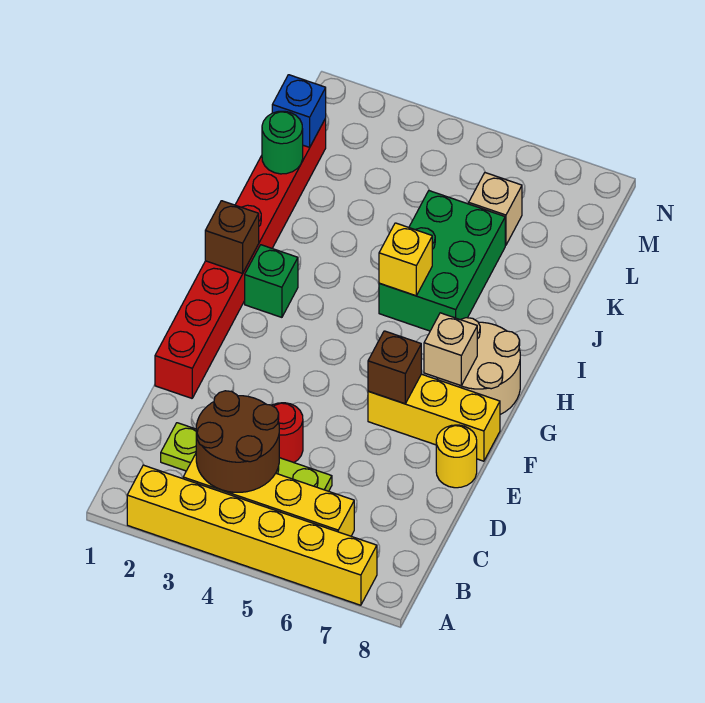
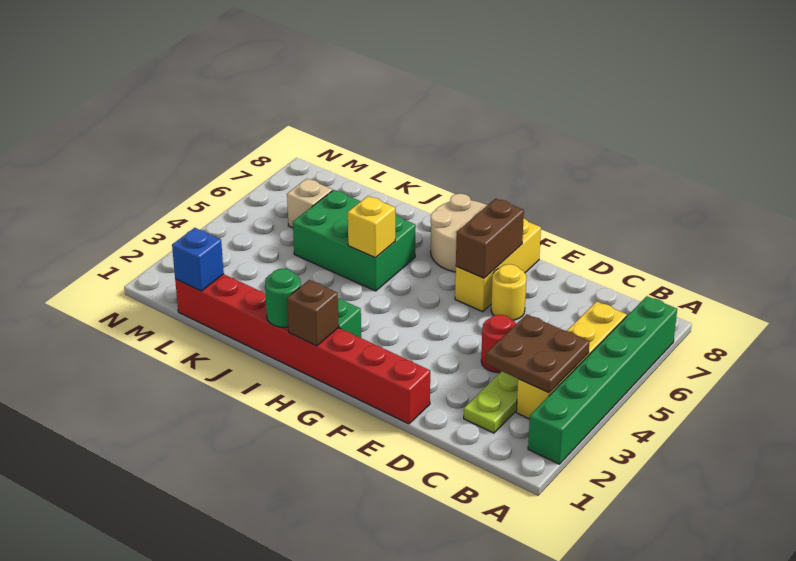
yellow brick A2:A7 level 1 -> green brick A2:A7 level 1
brown round brick B3:C4 level 2 -> brown plate B3:C4 level 2
yellow round brick E8 level 1 -> yellow round brick E6 level 1
brown brick F6 level 2 -> brown brick F6:F7 level 2
tan brick G7 level 2 -> none
green round brick K1 level 2 -> green round brick I1 level 2

